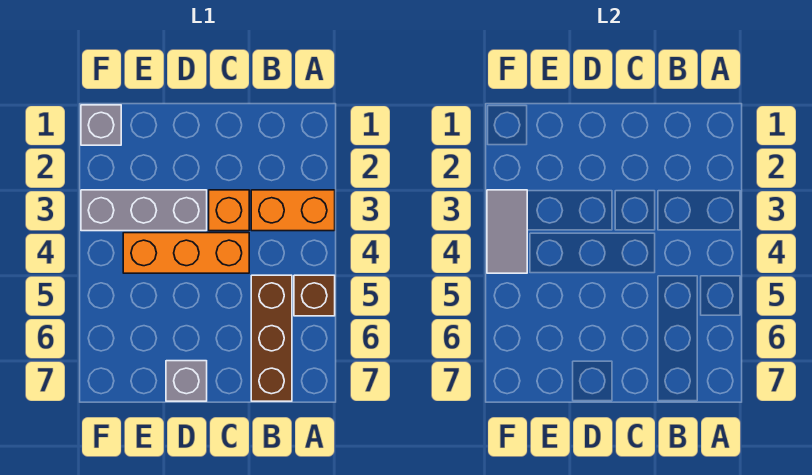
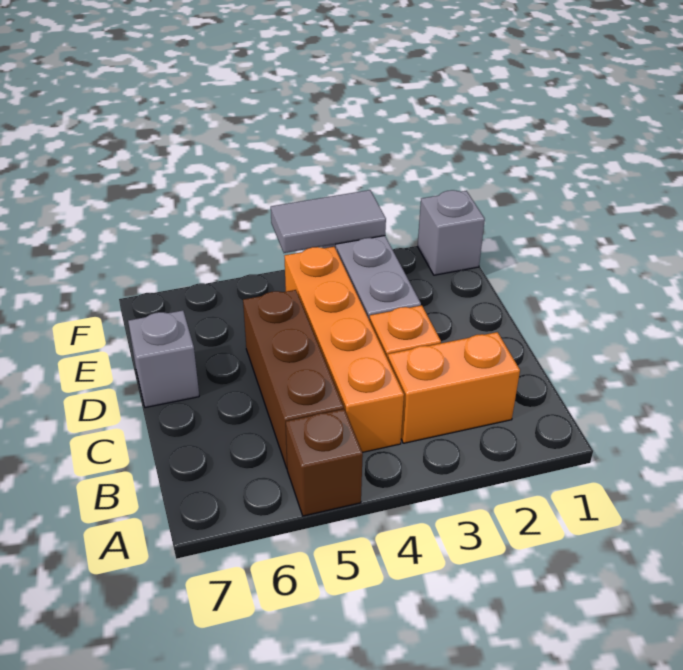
orange brick A3:B3 level 1 -> orange brick B2:B3 level 1
brown brick B5:B7 level 1 -> brown brick B5:D5 level 1
orange brick C4:E4 level 1 -> orange brick B4:E4 level 1

